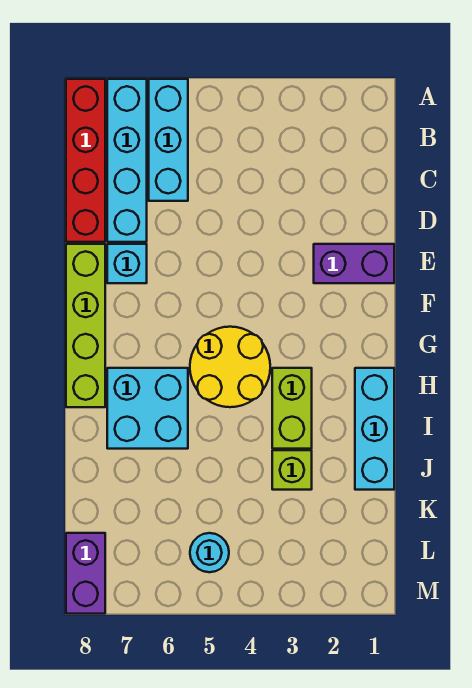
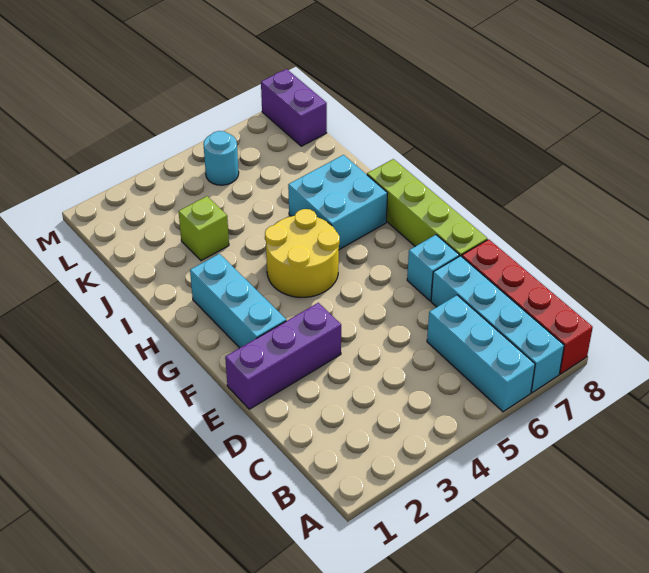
purple brick E1:E2 level 1 -> purple brick E1:E3 level 1
cyan brick H1:J1 level 1 -> cyan brick F2:H2 level 1
lime brick H3:I3 level 1 -> none

